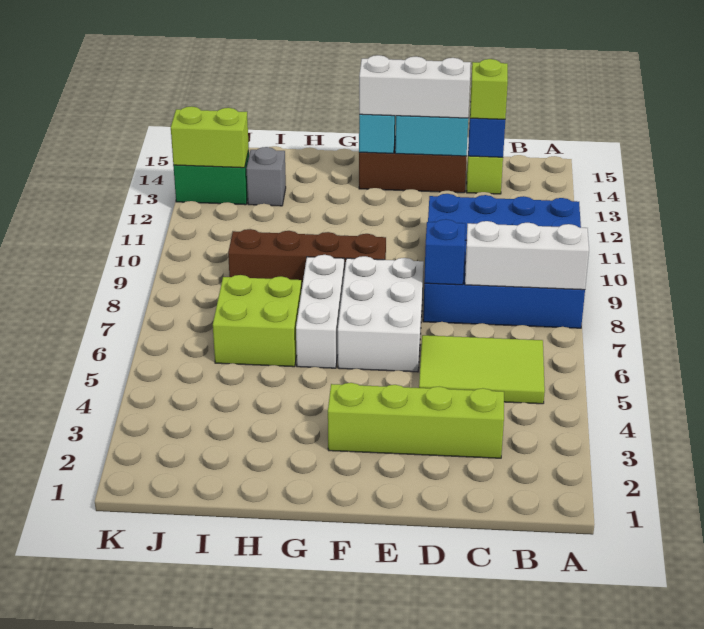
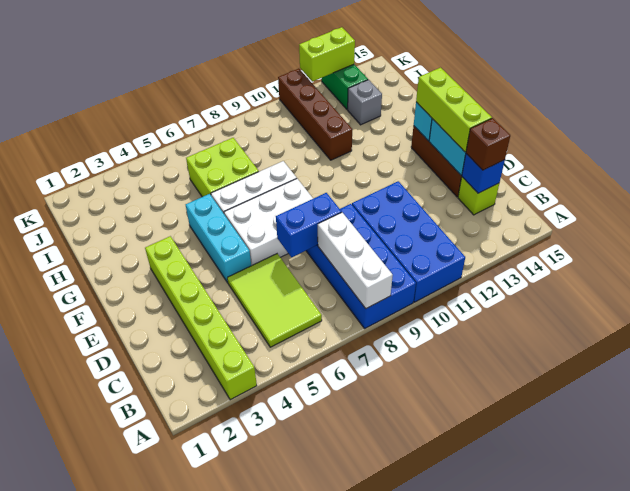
lime brick C3:F3 level 1 -> lime brick A3:F3 level 1
lime brick C14 level 3 -> brown brick C14 level 3
blue brick D8 level 2 -> blue brick D7:D8 level 2
white brick D14:F14 level 3 -> lime brick D14:F14 level 3
none -> cyan brick E5:G5 level 1
brown brick F9:I9 level 1 -> brown brick H11:K11 level 1
lime brick J13:K13 level 2 -> lime brick K12:K13 level 2

